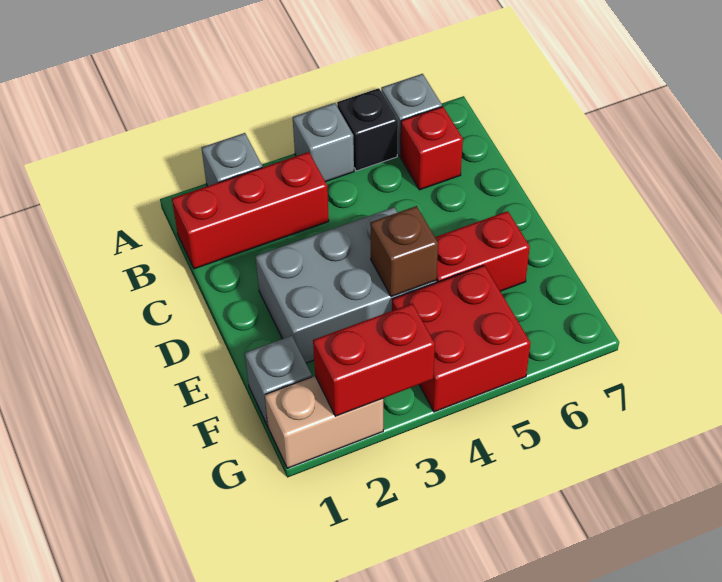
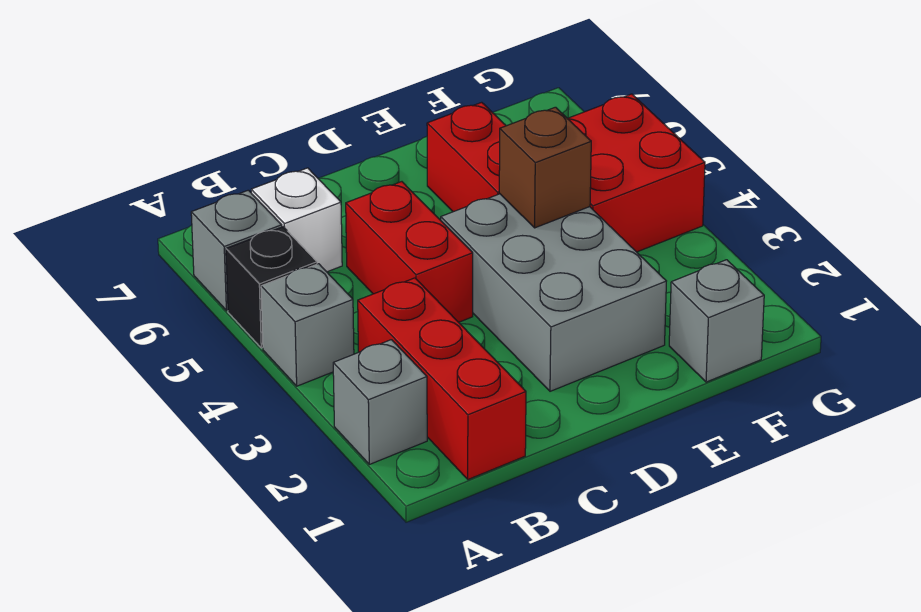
red brick B6 level 1 -> white brick B6 level 1
tan brick G1:G2 level 1 -> none
red brick G2:G3 level 2 -> red brick C4:C5 level 1

